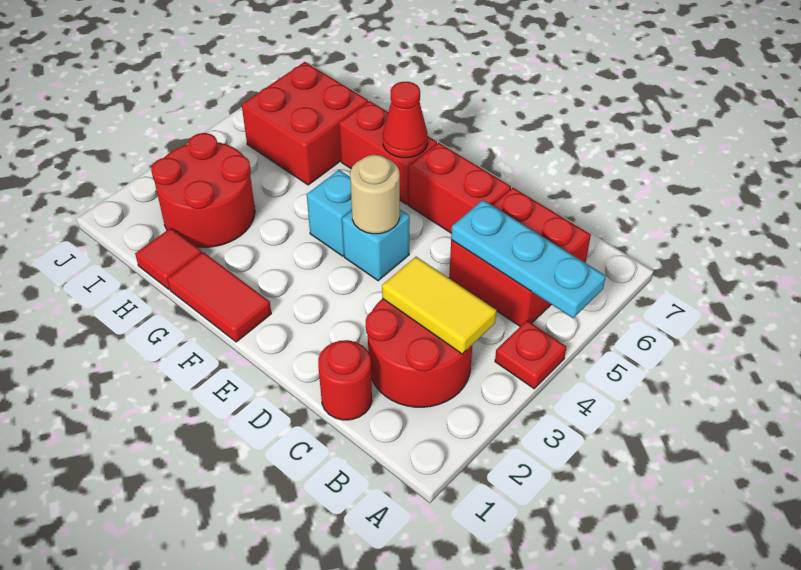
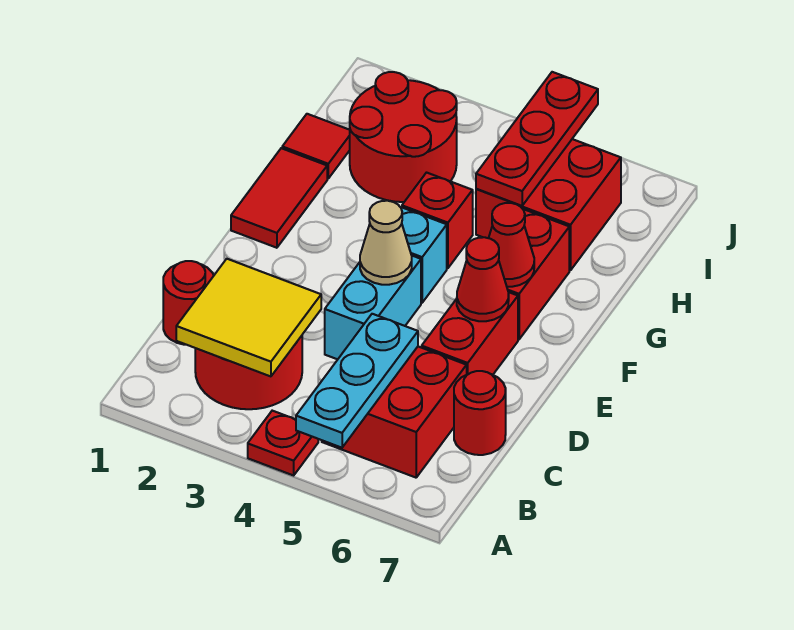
yellow tile B3:C3 level 2 -> yellow tile B2:C3 level 2
none -> red round brick C7 level 1
cyan brick E4 level 1 -> cyan brick D4:E4 level 1
tan round brick E4 level 2 -> tan cone E4 level 2
none -> red cone E6 level 2
none -> red brick G4 level 1
none -> red plate H5:J5 level 2

